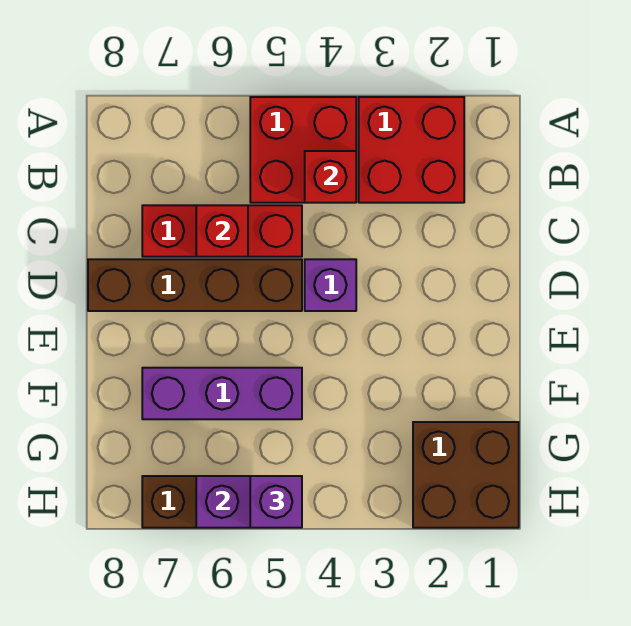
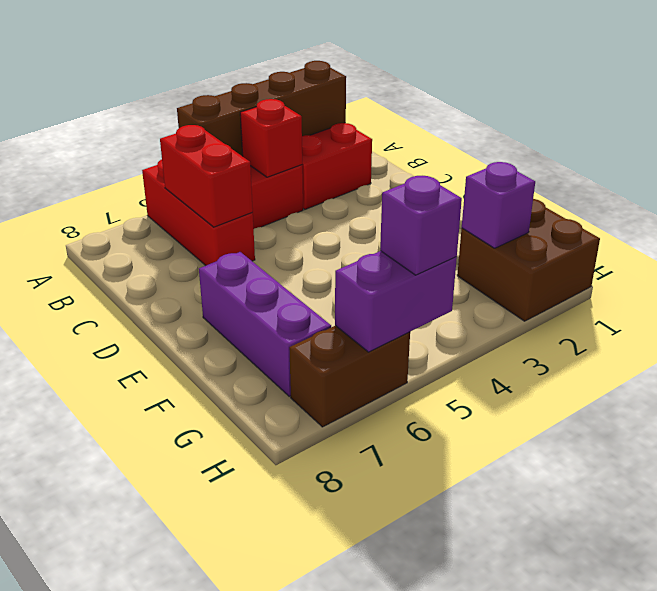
red brick C5:C7 level 1 -> red brick A6:C6 level 1
red brick C6 level 2 -> red brick B6:C6 level 2
purple brick D4 level 1 -> purple brick G2 level 2
brown brick D5:D8 level 1 -> brown brick A2:A5 level 2
purple brick F5:F7 level 1 -> purple brick E7:G7 level 1

